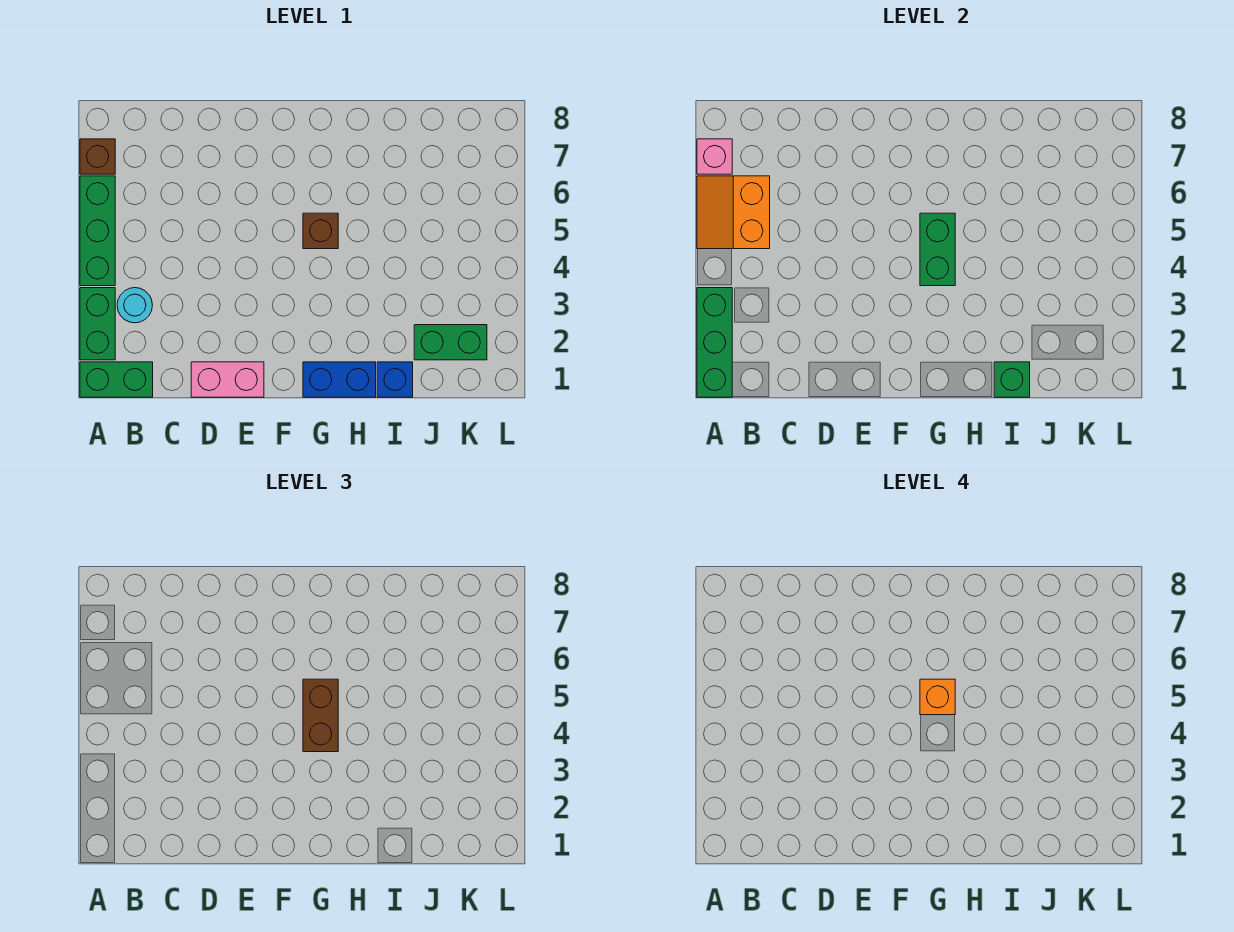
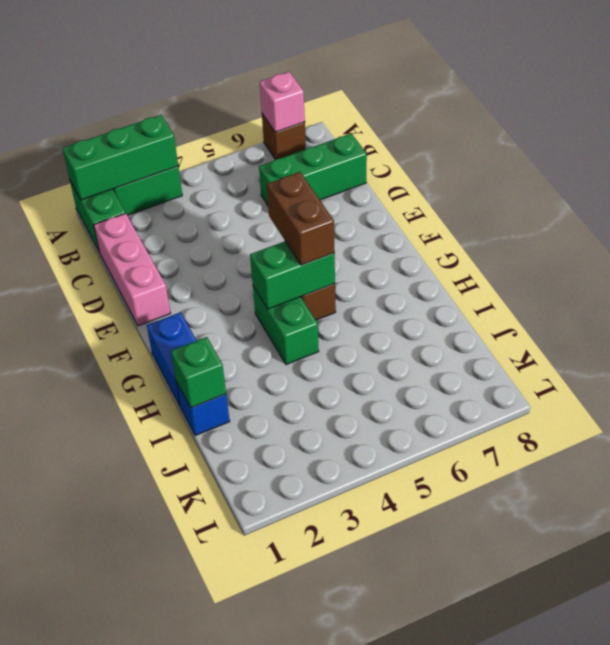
green brick A4:A6 level 1 -> green brick C6:C8 level 1
orange slope A5:B6 level 2 top B -> none
cyan round brick B3 level 1 -> none
pink brick D1:E1 level 1 -> pink brick C1:E1 level 1
brown brick G4:G5 level 3 -> brown brick F5:G5 level 3
orange brick G5 level 4 -> none
green brick J2:K2 level 1 -> green brick G4:H4 level 1

